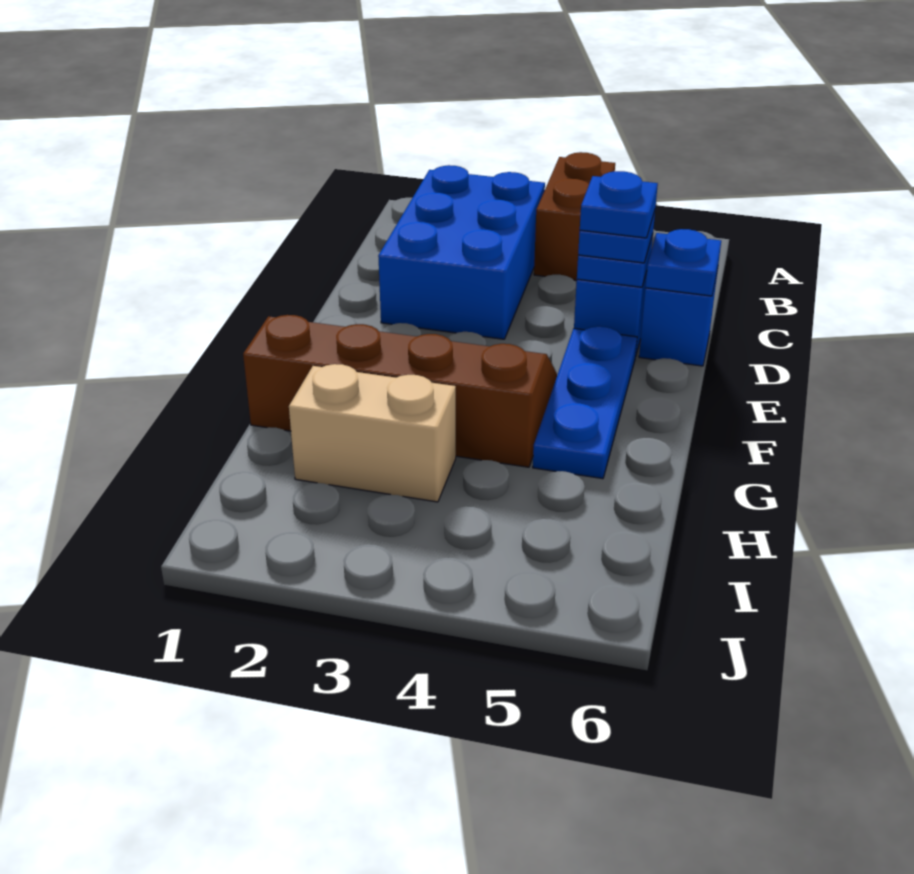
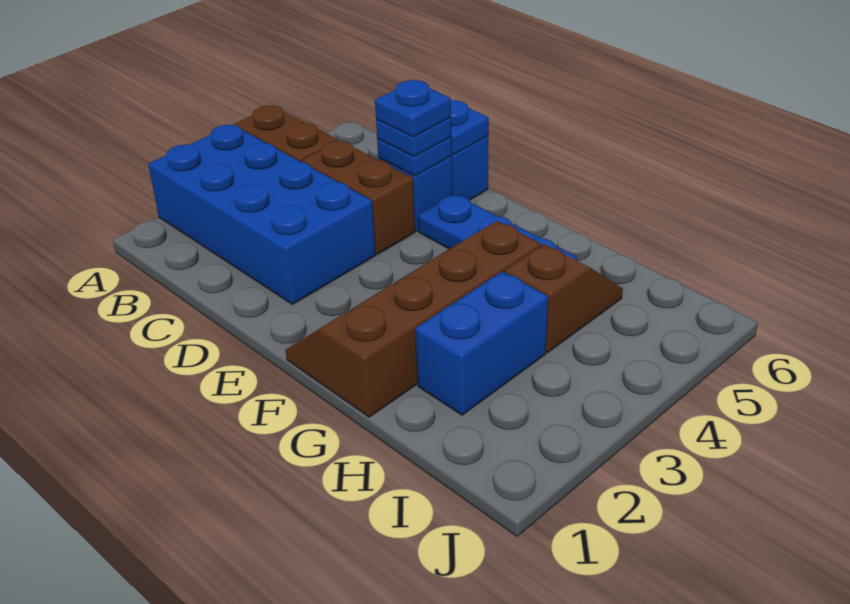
blue brick B2:D3 level 1 -> blue brick A2:D3 level 1
none -> brown brick C4:D4 level 1
tan brick H2:H3 level 1 -> blue brick H2:H3 level 1
none -> brown slope H4:H5 level 1 top 4

